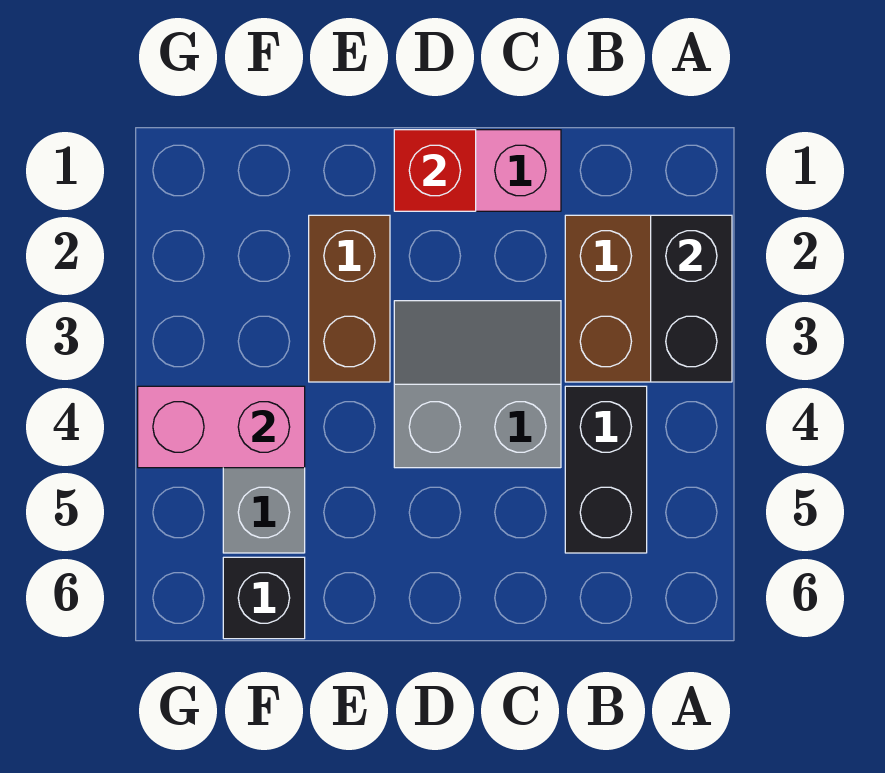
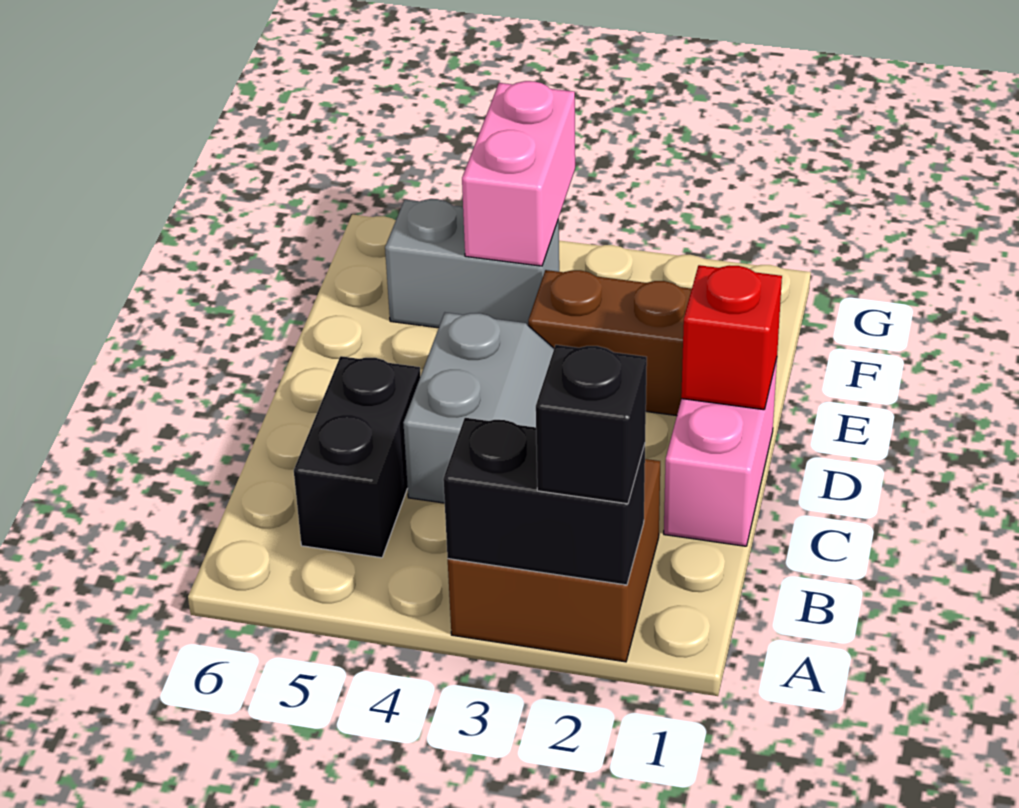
black brick B4:B5 level 1 -> black brick B5:C5 level 1
black brick F6 level 1 -> black brick A2 level 3

